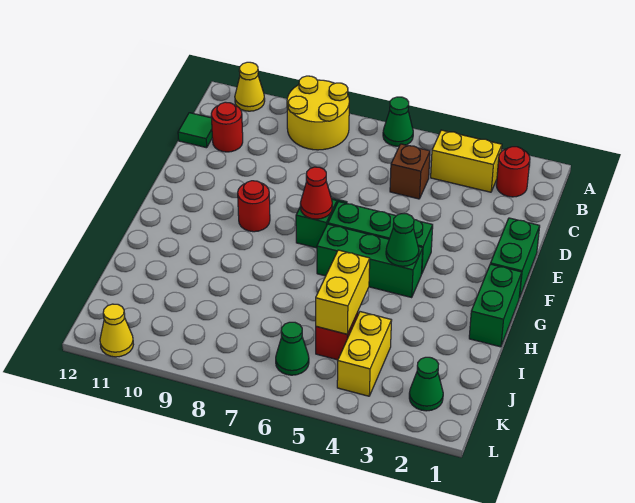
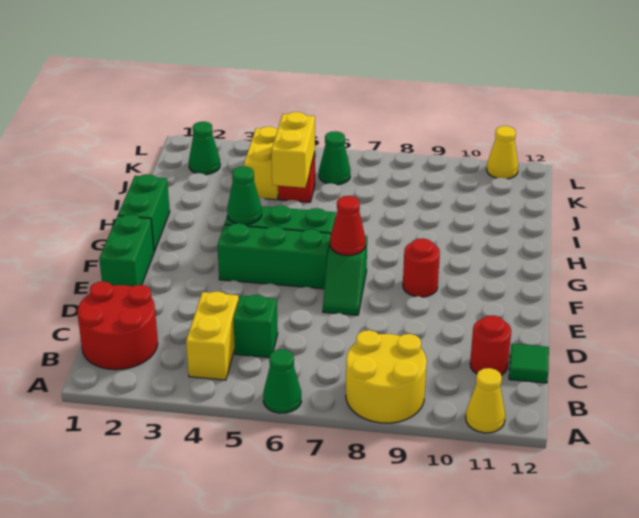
red round brick B2 level 1 -> red round brick B1:C2 level 1
yellow brick B3:B4 level 1 -> yellow brick B4:C4 level 1
brown brick C5 level 1 -> green brick C5 level 1

